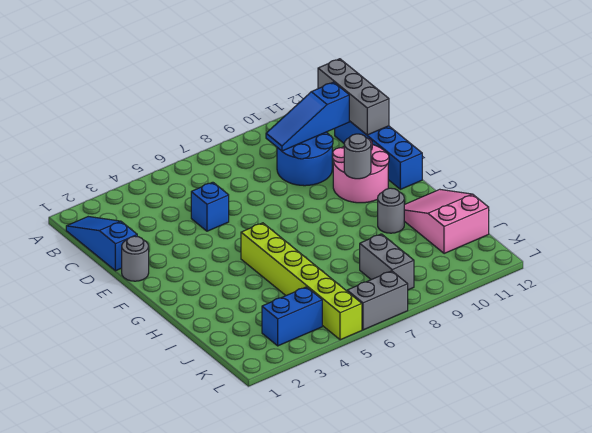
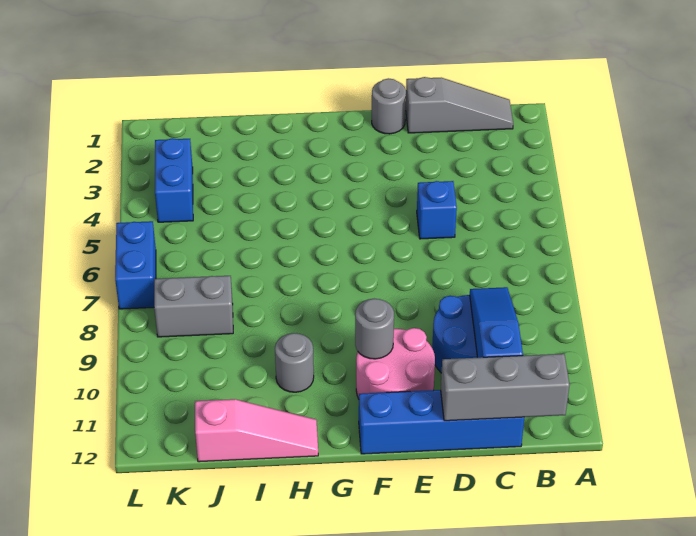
blue slope B1:D1 level 1 top D -> grey slope B1:D1 level 1 top D
lime brick G5:L5 level 1 -> none
pink slope H11:J12 level 1 top J -> pink slope H12:J12 level 1 top J
grey brick L6:L7 level 1 -> blue brick L6:L7 level 1

